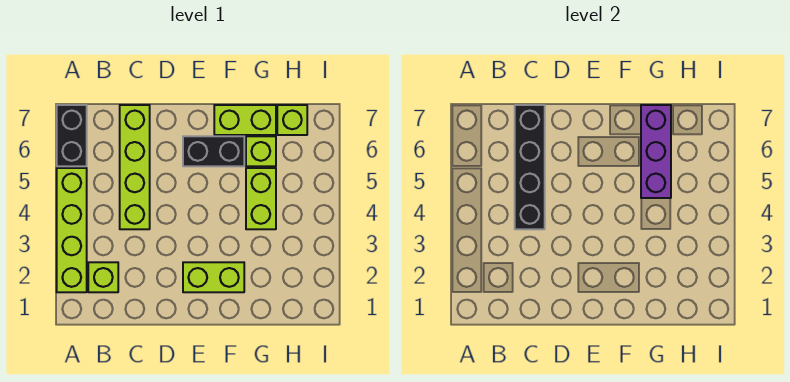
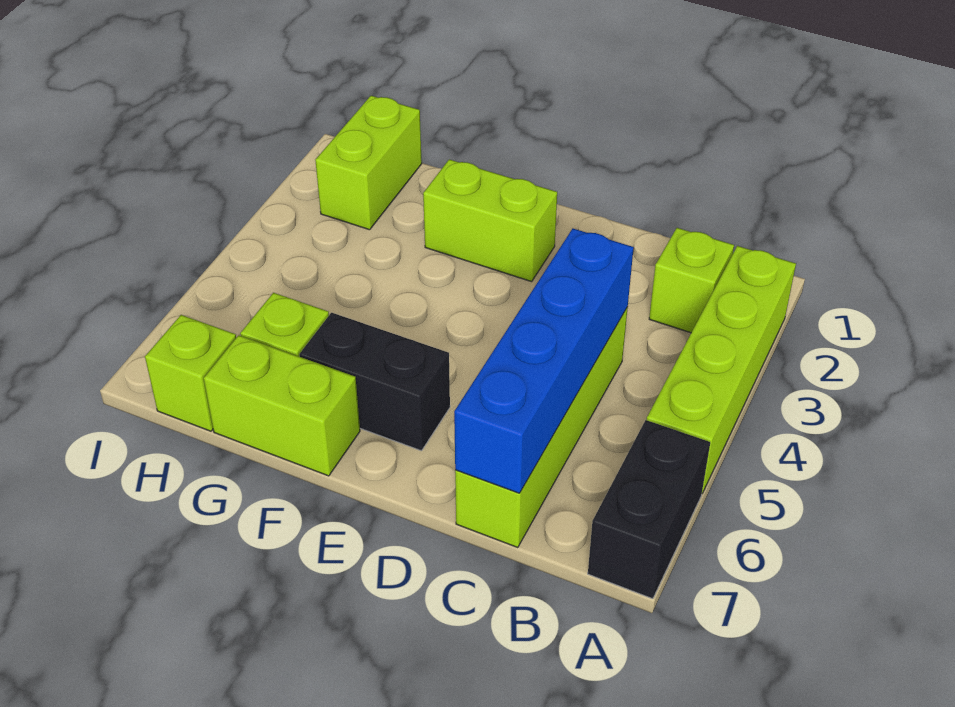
black brick C4:C7 level 2 -> blue brick C4:C7 level 2
lime brick G4:G5 level 1 -> lime brick H1:H2 level 1
purple brick G5:G7 level 2 -> none

